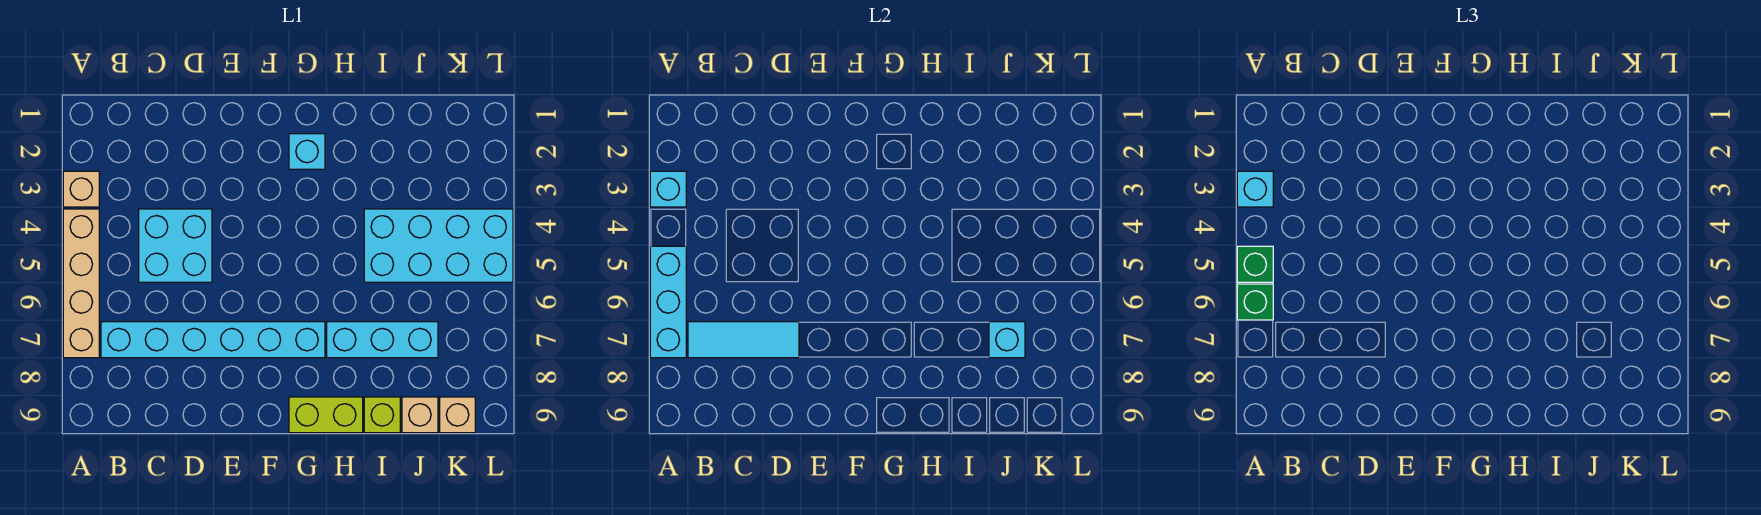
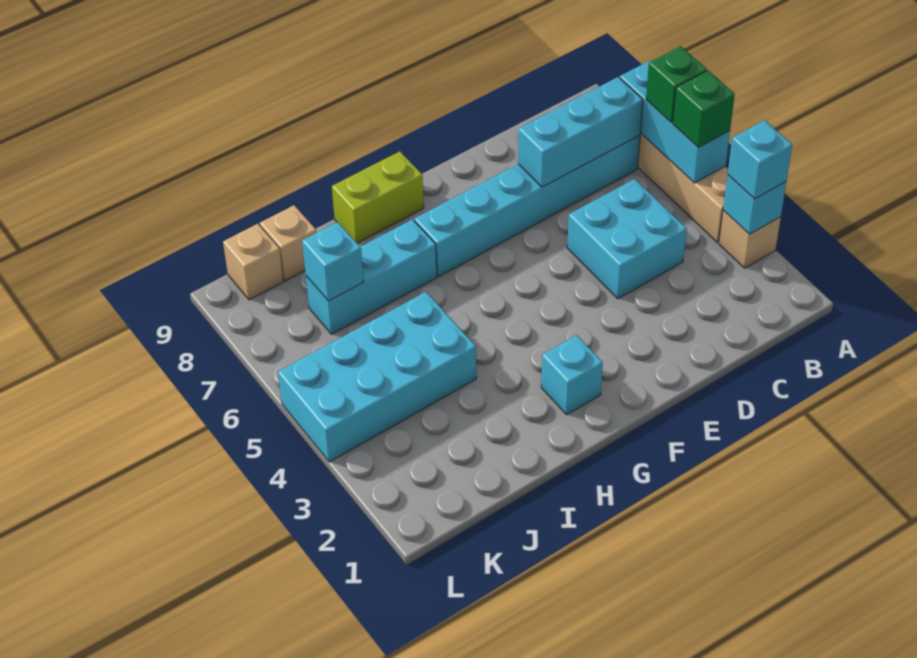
cyan tile B7:D7 level 2 -> cyan brick B7:D7 level 2
lime brick I9 level 1 -> none

